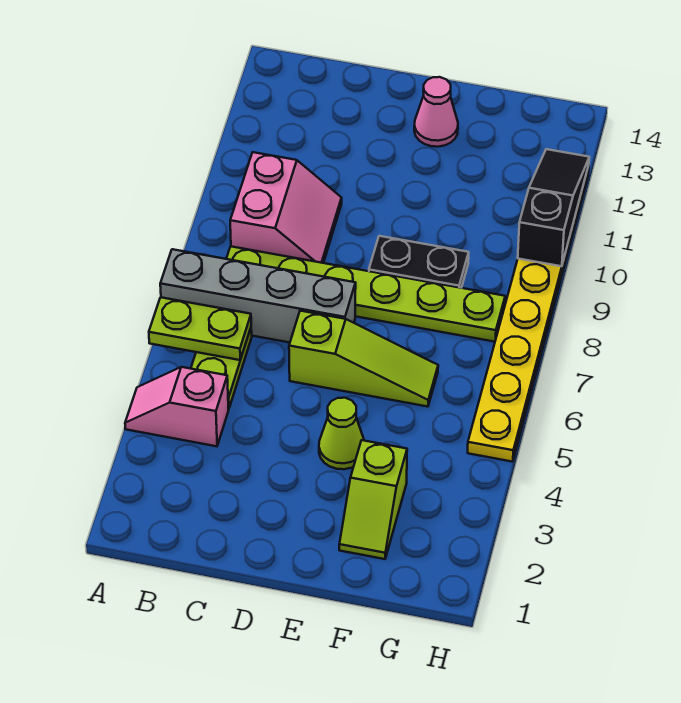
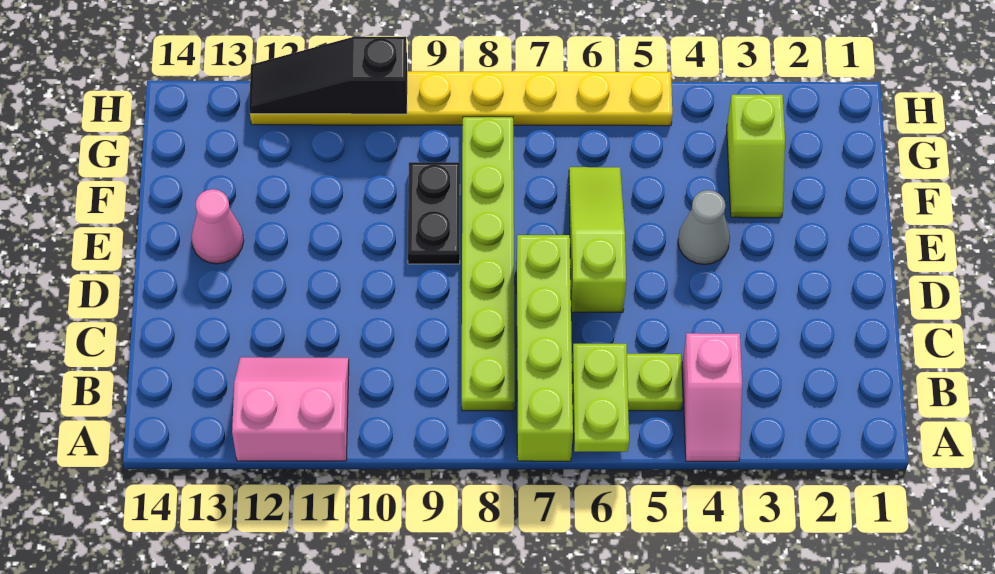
grey brick A7:D7 level 1 -> lime brick A7:D7 level 1
pink slope B9:C10 level 1 top B -> pink slope A11:B12 level 1 top A
lime cone E4 level 1 -> grey cone E4 level 1
lime slope F2:F3 level 1 top 3 -> lime slope F3:G3 level 1 top G

